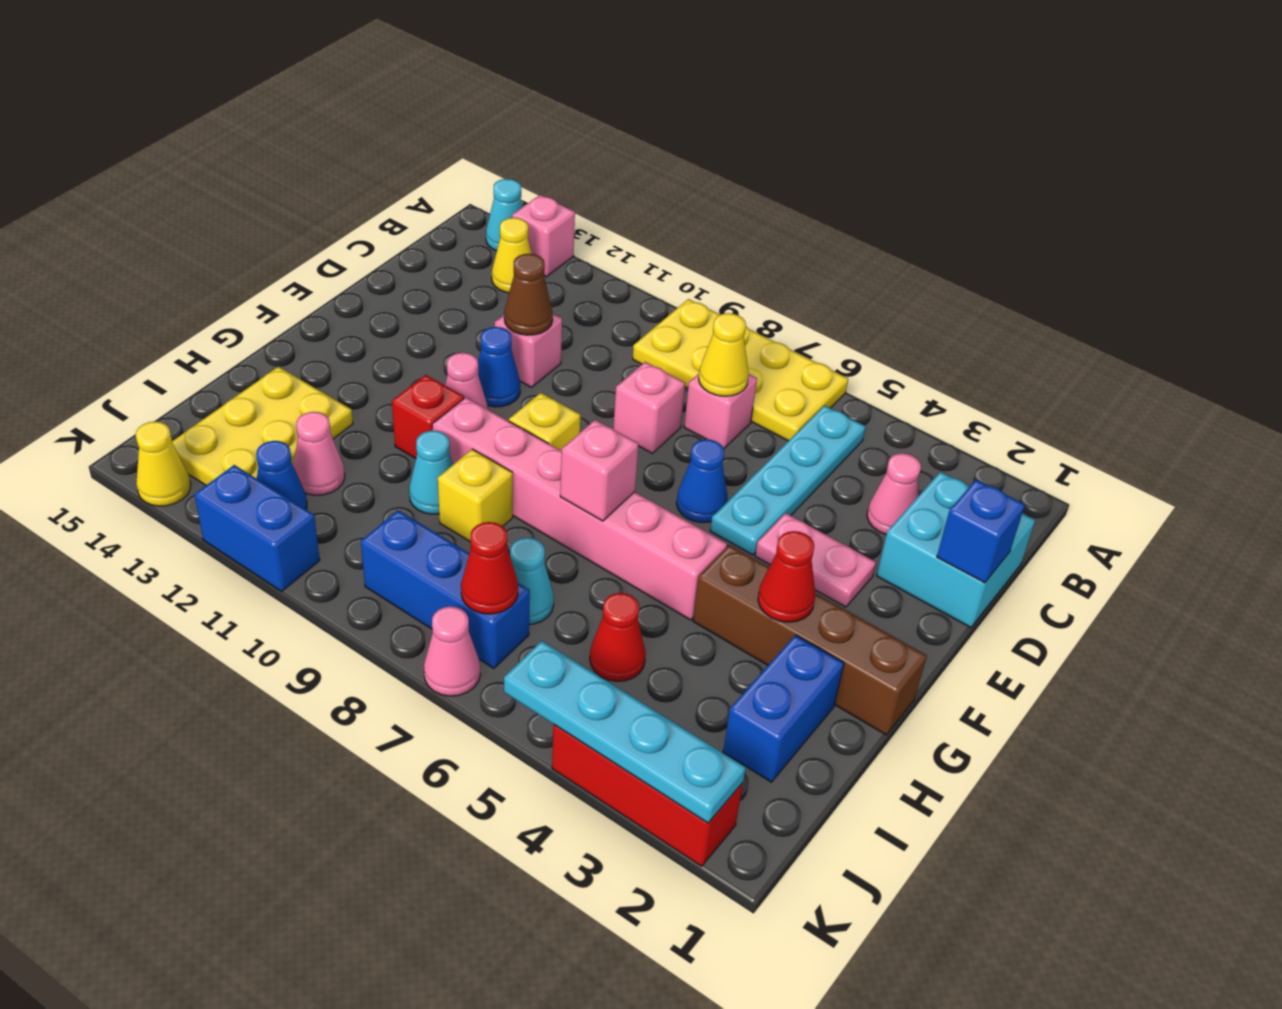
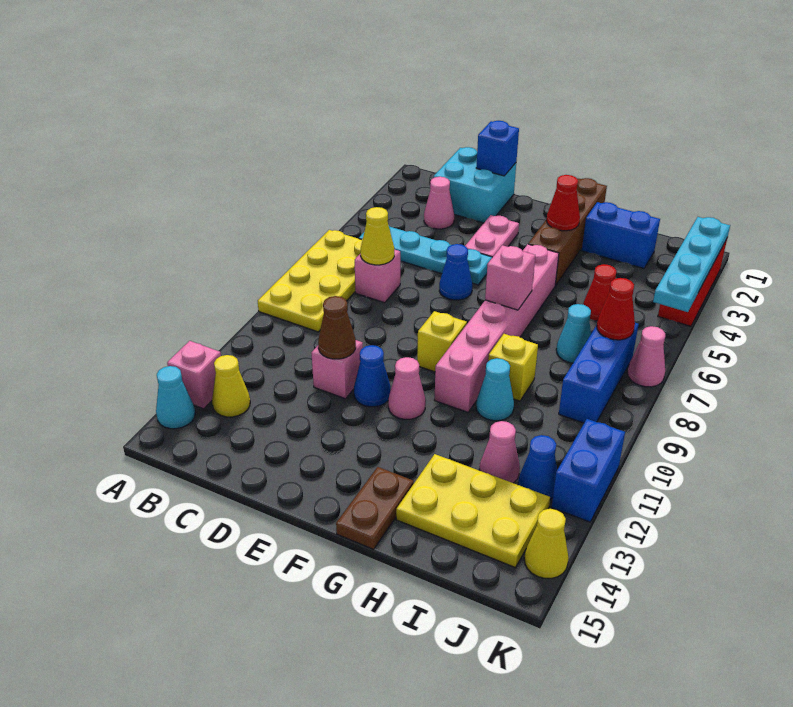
pink brick D8 level 1 -> none
red brick G11 level 1 -> none
none -> brown plate G14:G15 level 1

